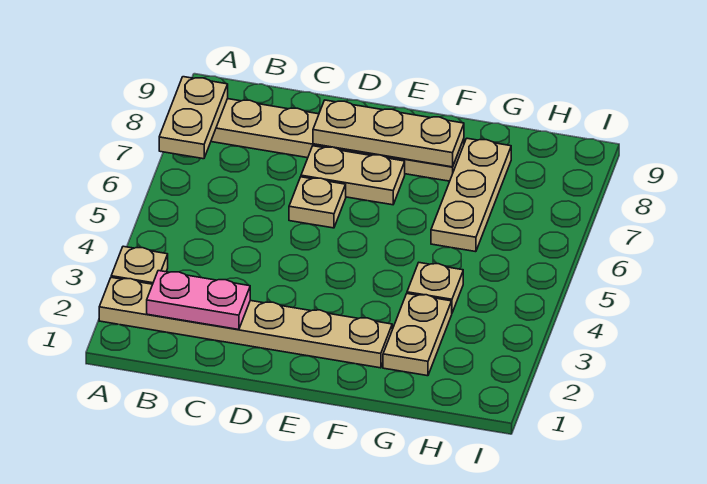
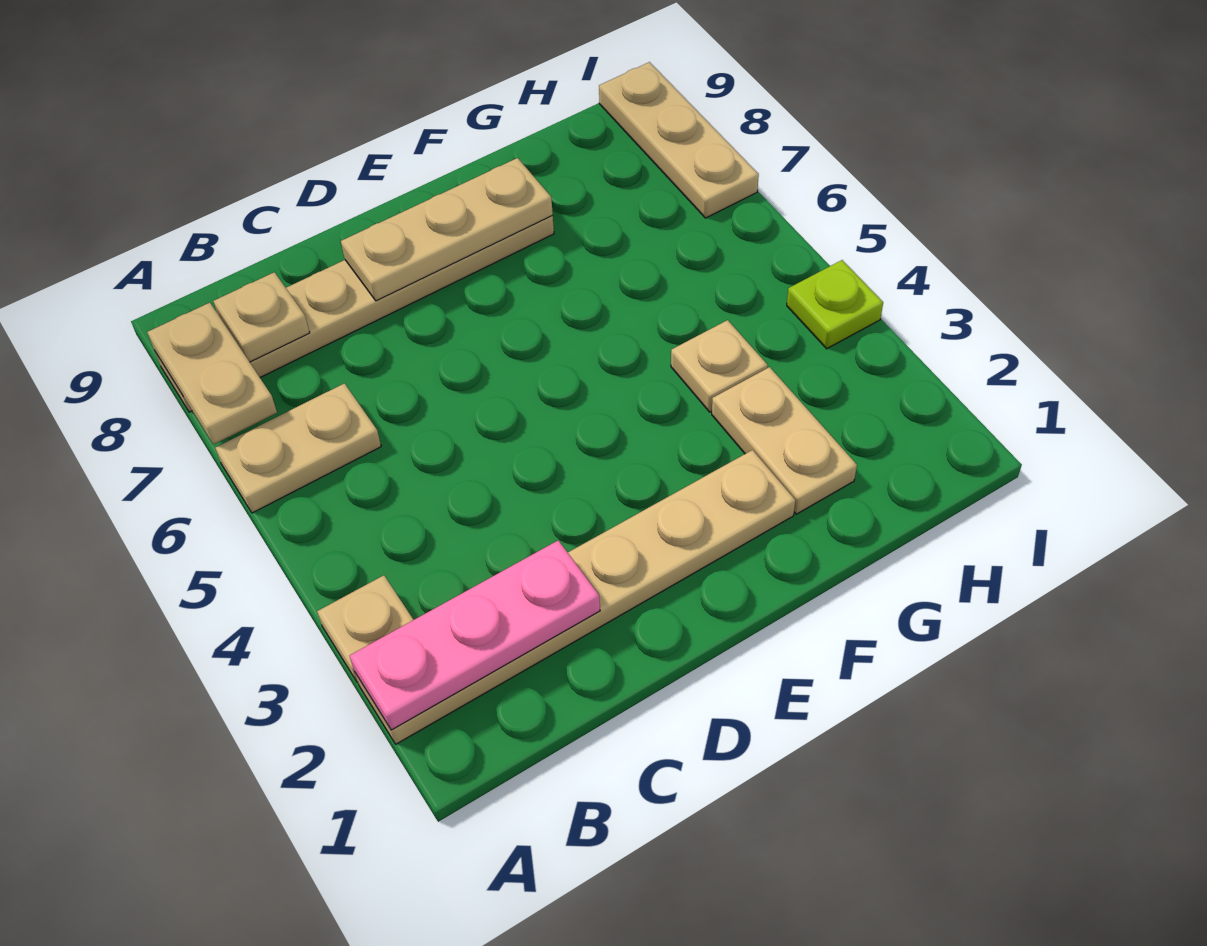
pink plate B2:C2 level 2 -> pink plate A2:C2 level 2
tan plate D6 level 1 -> tan plate B8 level 2
tan plate D7:E7 level 1 -> tan plate A6:B6 level 1
tan plate G6:G8 level 1 -> tan plate I7:I9 level 1
none -> lime plate I4 level 1

